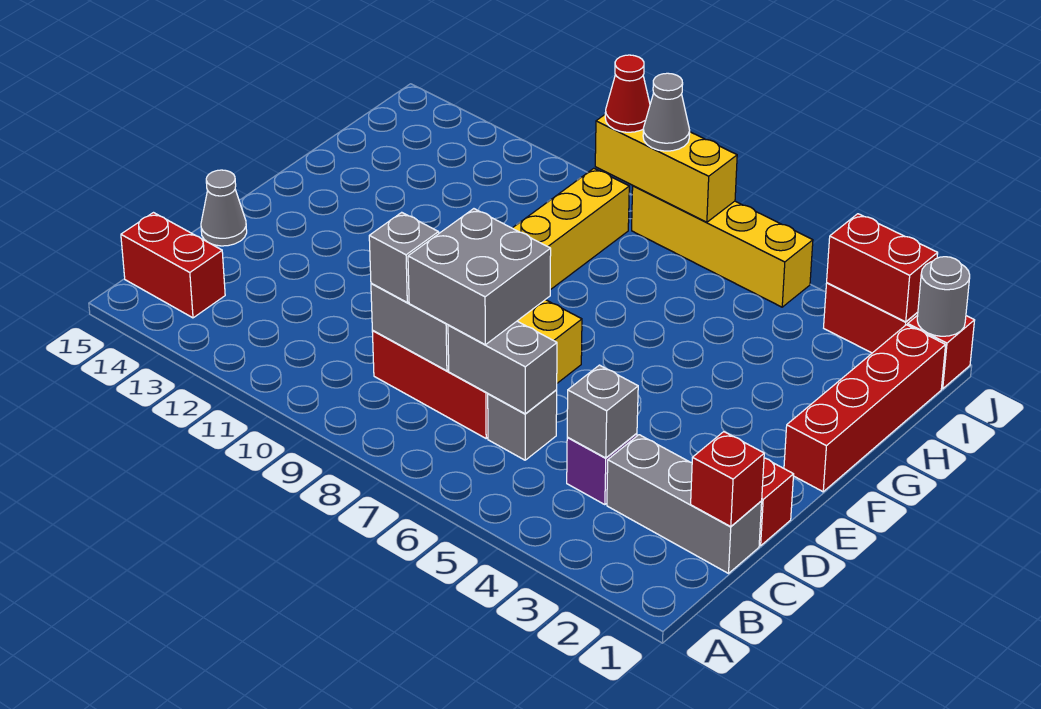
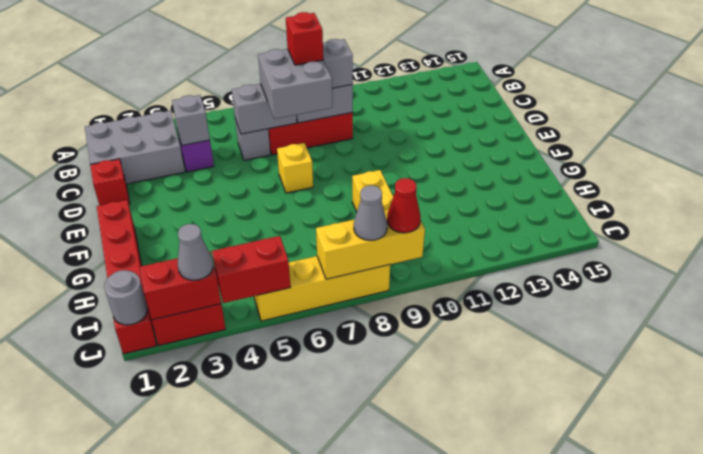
red brick B14:B15 level 1 -> red brick J4:J5 level 2
grey brick C1:C3 level 1 -> grey brick B1:C3 level 1
red brick C1 level 2 -> red brick C8 level 4
grey cone D15 level 1 -> grey cone J3 level 3

